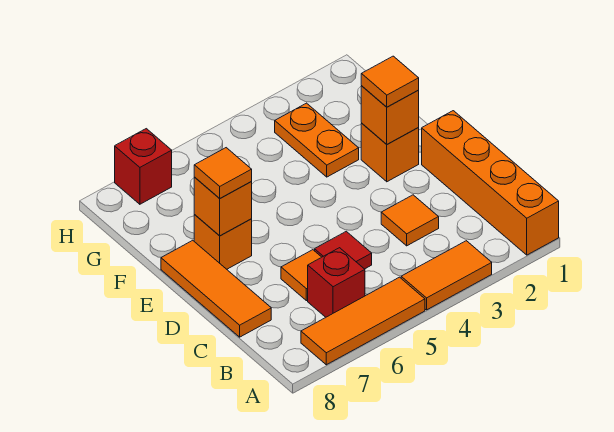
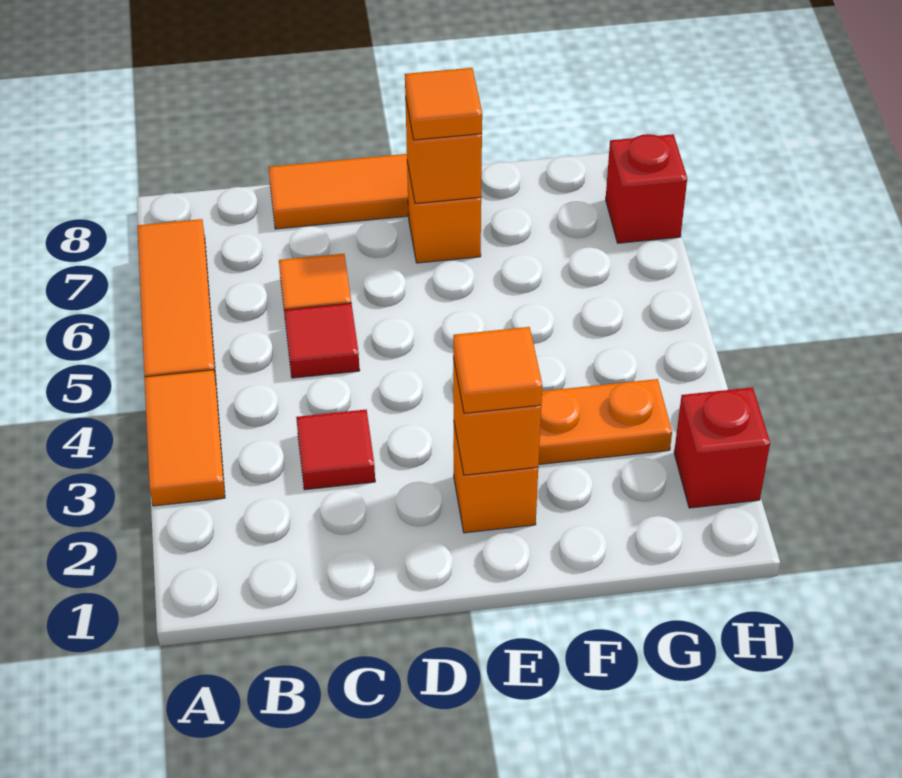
orange brick A1:D1 level 1 -> none
red brick B6 level 1 -> red brick H2 level 1
orange tile C3 level 1 -> red tile C3 level 1

